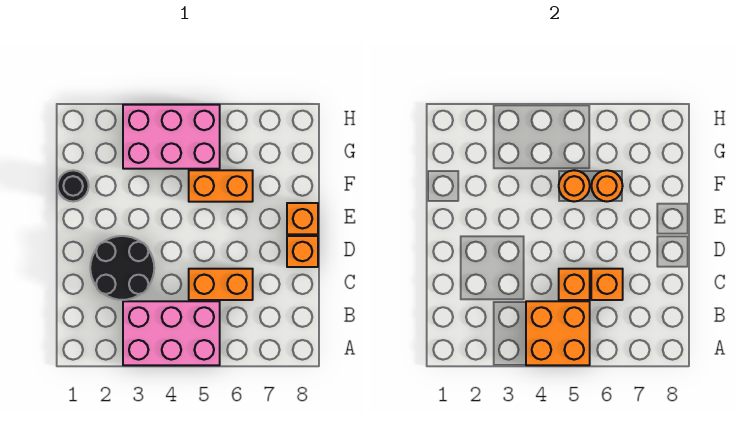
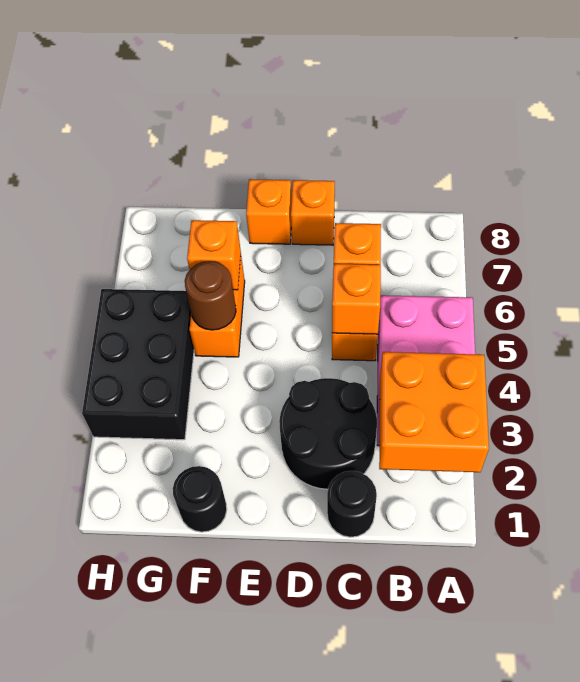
orange brick A4:B5 level 2 -> orange brick A2:B3 level 2
none -> black round brick C1 level 1
orange round brick F5 level 2 -> brown round brick F5 level 2
orange round brick F6 level 2 -> orange brick F6 level 2
pink brick G3:H5 level 1 -> black brick G3:H5 level 1

